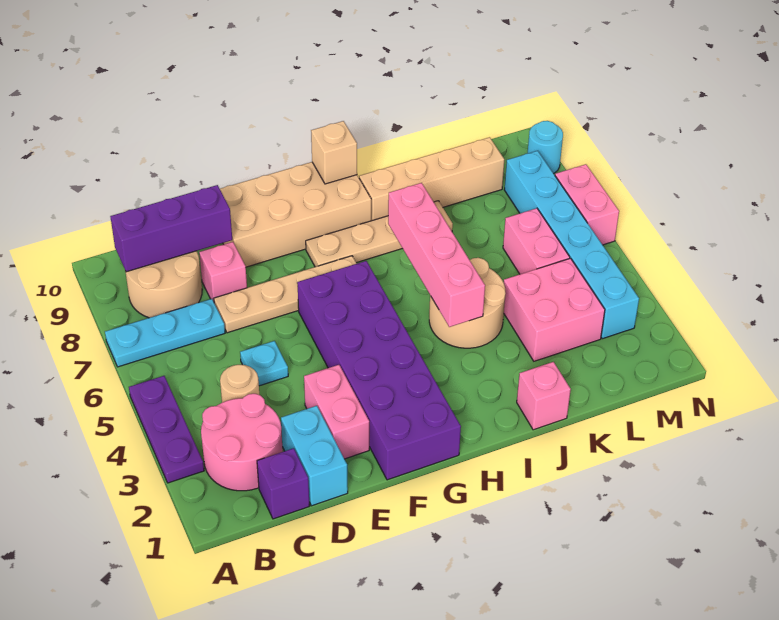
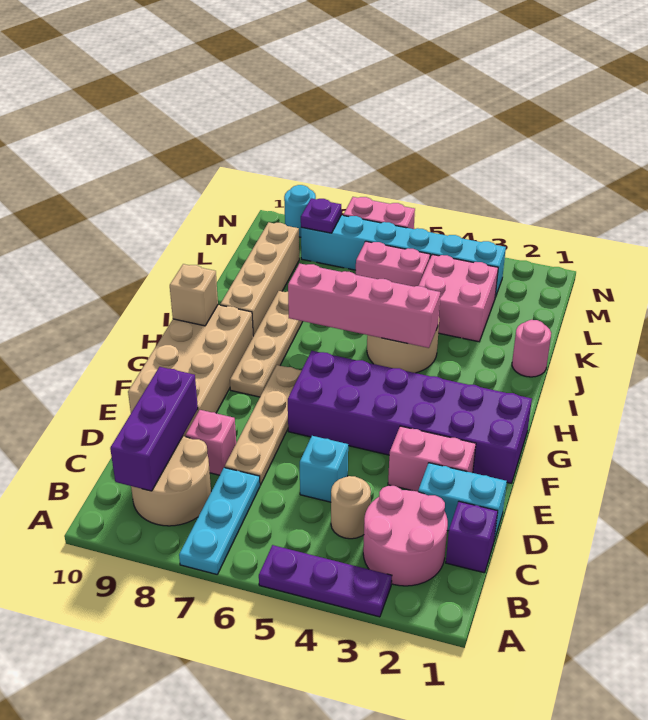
cyan plate D5 level 1 -> cyan brick D5 level 1
pink brick J1 level 1 -> pink round brick J1 level 1
none -> purple plate M8 level 2

